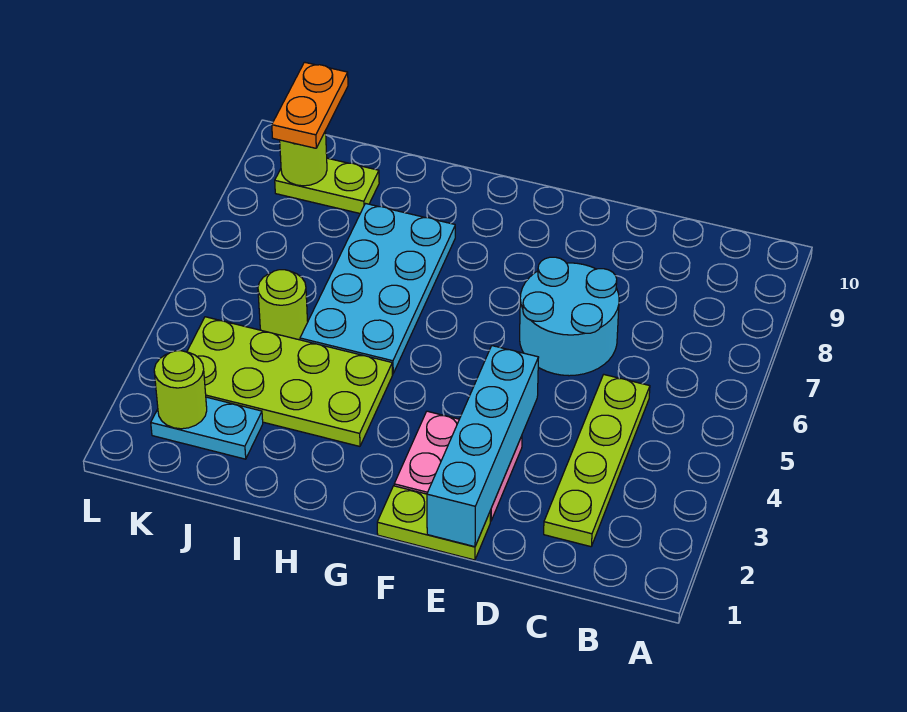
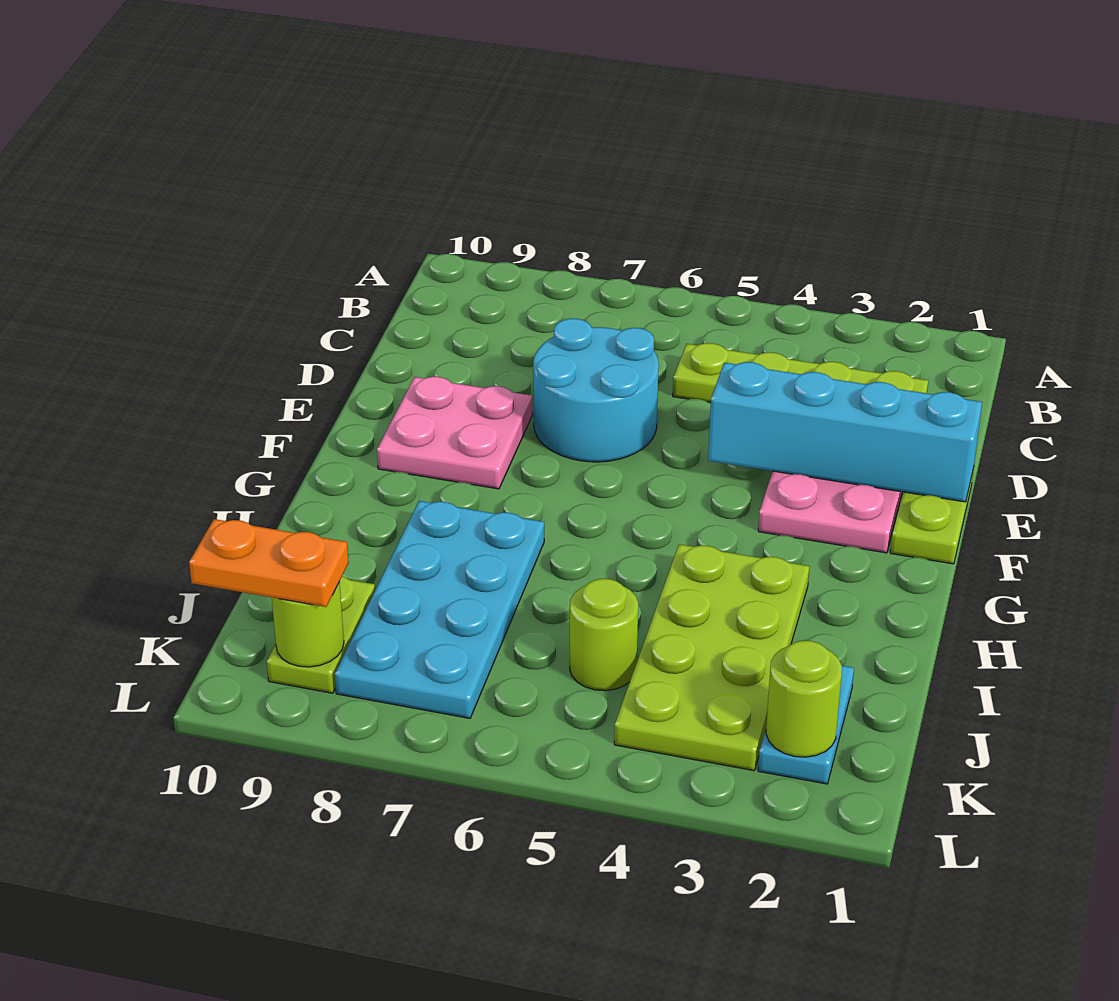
none -> pink plate E8:F9 level 1
cyan plate H5:I8 level 1 -> cyan plate H7:K8 level 1

